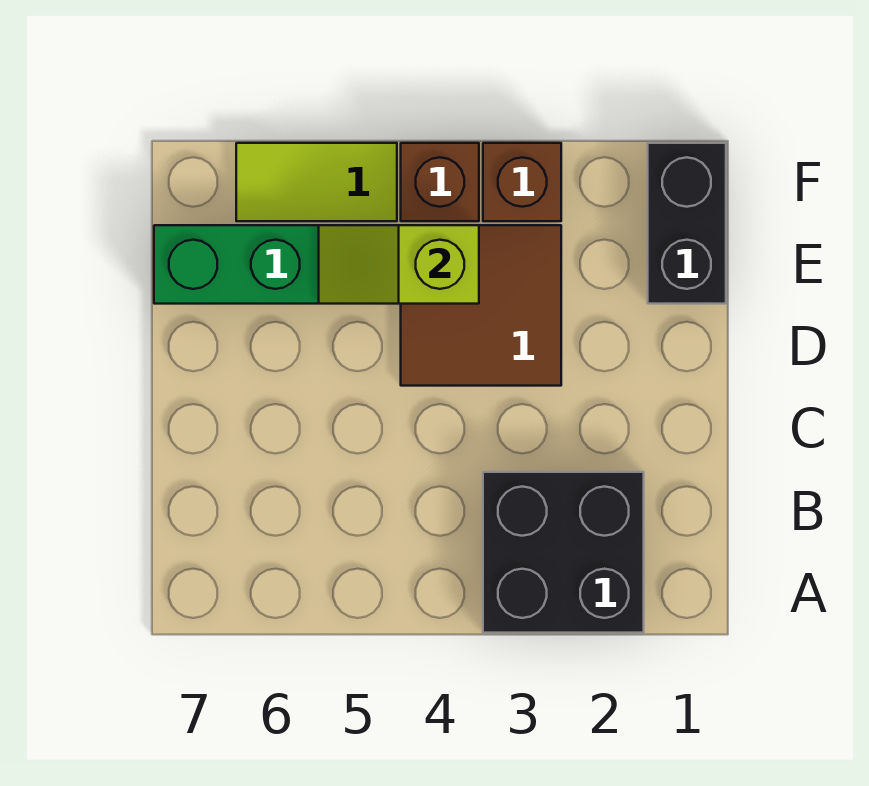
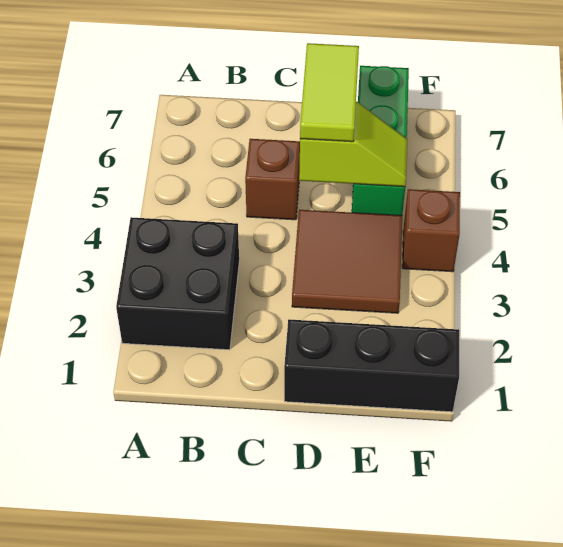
black brick E1:F1 level 1 -> black brick D1:F1 level 1
lime slope E4:E5 level 2 top 4 -> lime slope D5:E5 level 2 top D
brown brick F3 level 1 -> brown brick C5 level 1
lime tile F5:F6 level 1 -> lime tile D5:D6 level 3

